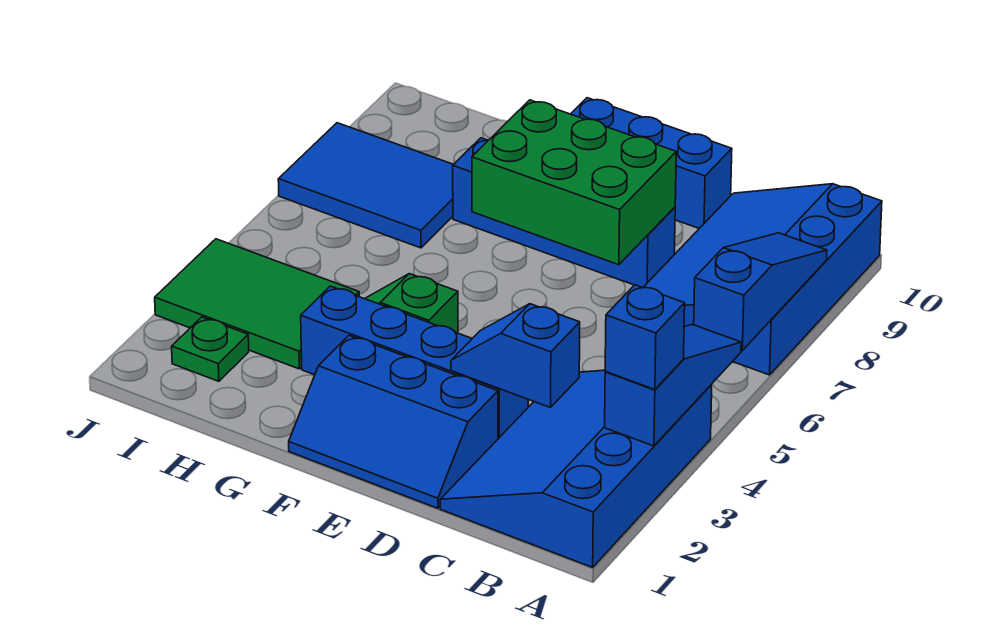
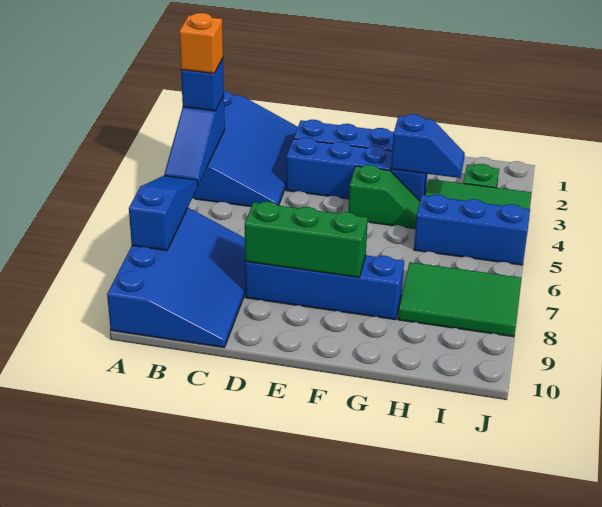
none -> orange brick A3 level 4
blue slope A6:A8 level 2 top 6 -> blue slope A6:A8 level 2 top 8
blue slope C3:D3 level 2 top C -> blue slope G3:H3 level 2 top G
green brick D7:F8 level 2 -> green brick D8:F8 level 2
blue brick D10:F10 level 1 -> blue brick H5:J5 level 1
blue tile H7:J8 level 1 -> green tile H7:J8 level 1

